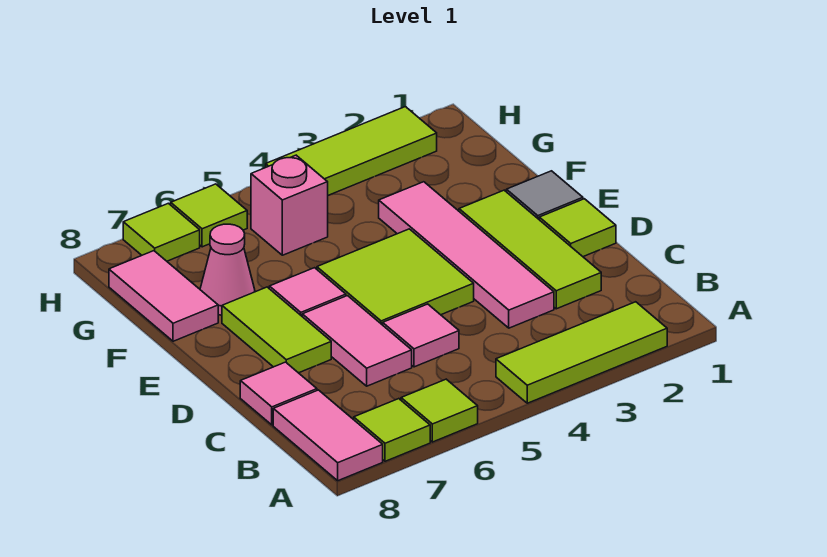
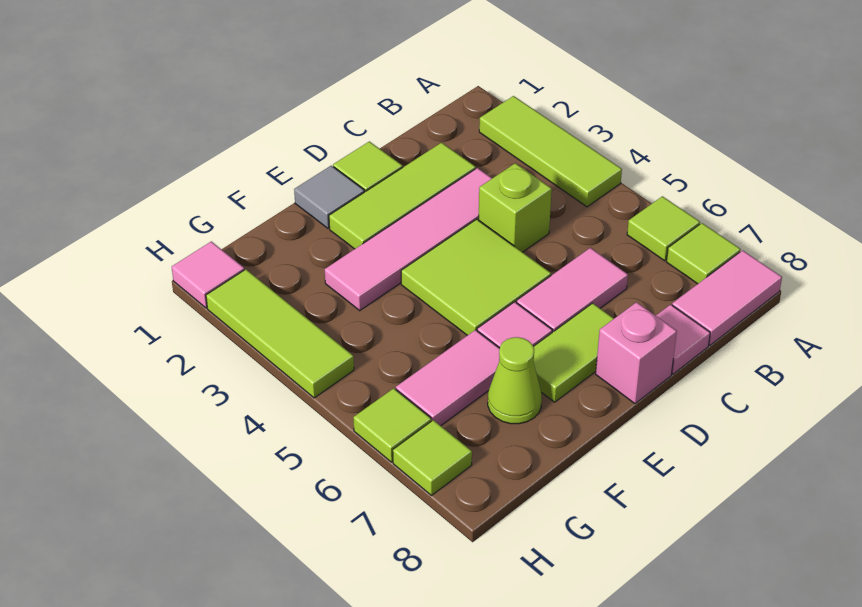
none -> lime brick C4 level 1
pink tile C5 level 1 -> pink tile H1 level 1
pink cone F7 level 1 -> lime cone F7 level 1
pink tile F8:G8 level 1 -> pink tile F6:G6 level 1
pink brick G5 level 1 -> pink brick D8 level 1

